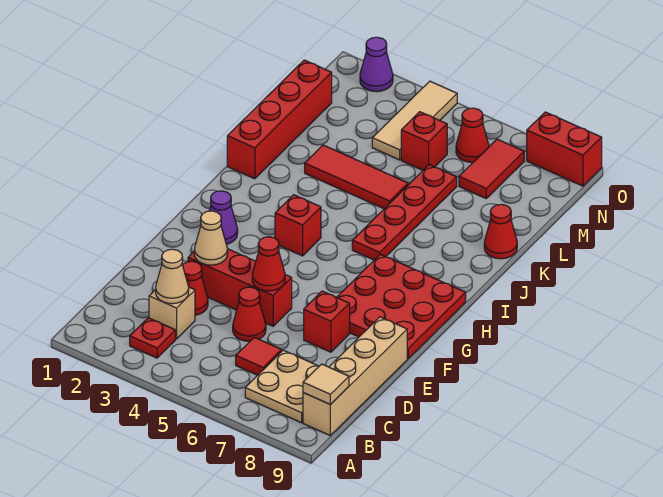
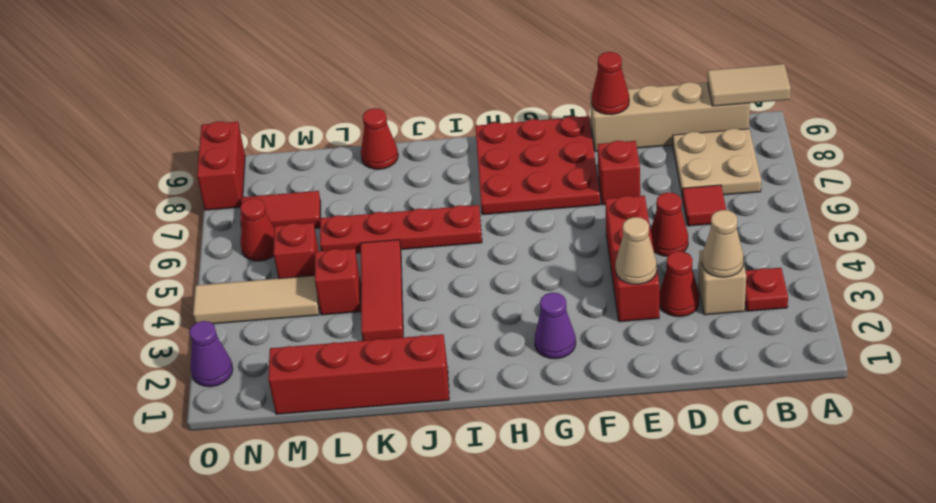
tan tile B9 level 2 -> tan tile A9:B9 level 2
red cone E5 level 2 -> red cone E9 level 2
red brick H4 level 1 -> red brick L4 level 1

